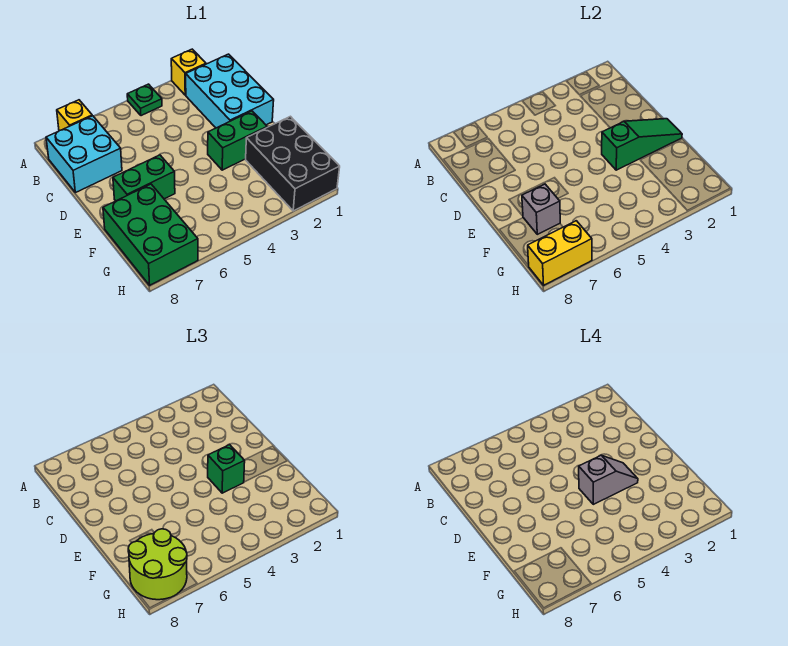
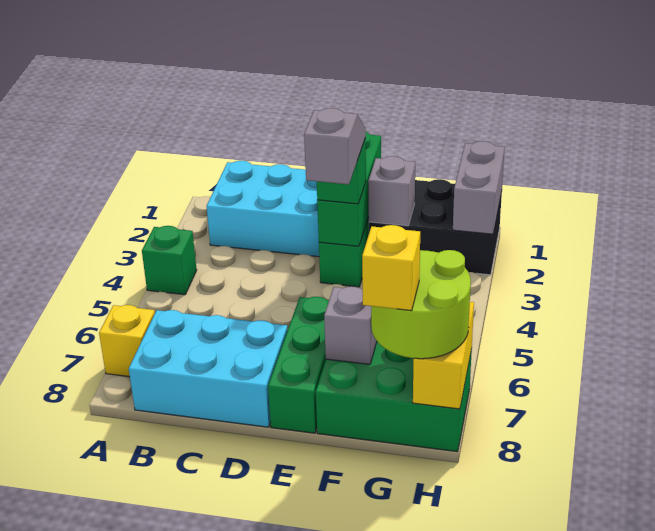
yellow brick A2 level 1 -> yellow brick G8 level 4
green plate A4 level 1 -> green brick A4 level 1
cyan brick B7:C8 level 1 -> cyan brick B7:D8 level 1
green slope E1:E3 level 2 top 3 -> green brick E1:E3 level 2
green brick E6:E7 level 1 -> green brick E6:E8 level 1
none -> grey brick F2 level 2
none -> grey brick H1:H2 level 2

